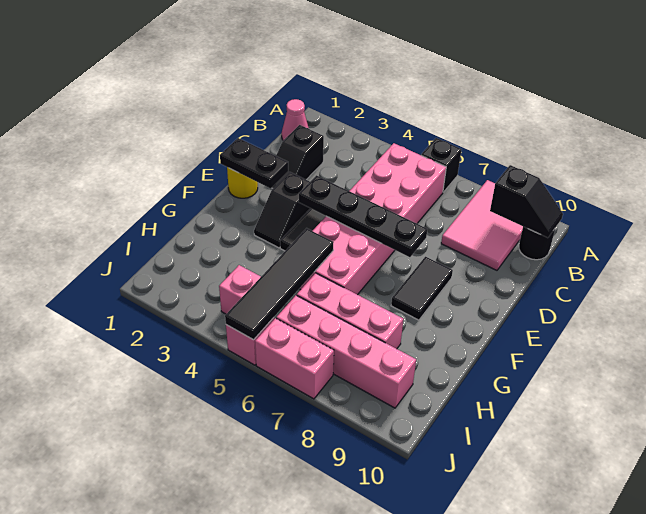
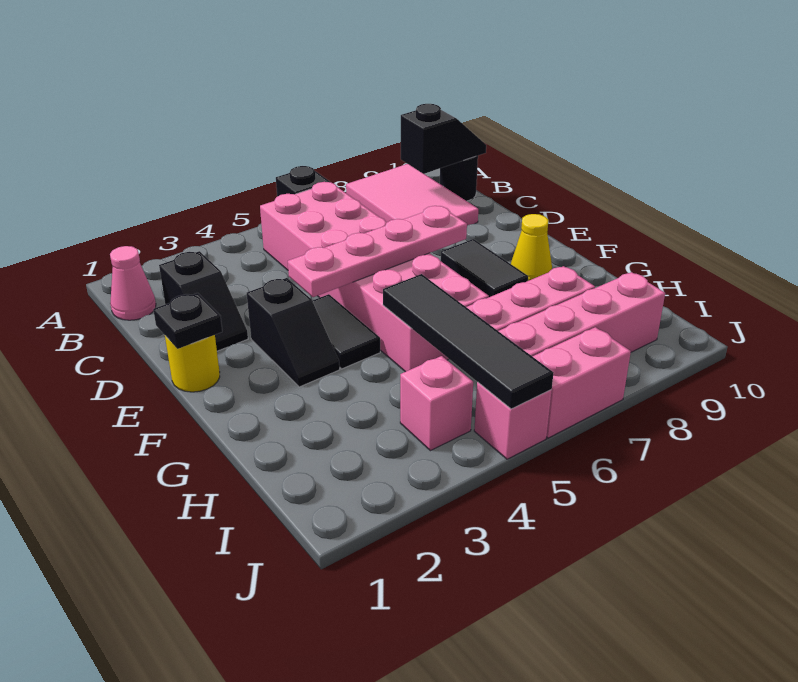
black plate E1:E2 level 2 -> black plate E1 level 2
black plate E4:E7 level 2 -> pink plate E4:E7 level 2
none -> yellow cone F9 level 1

